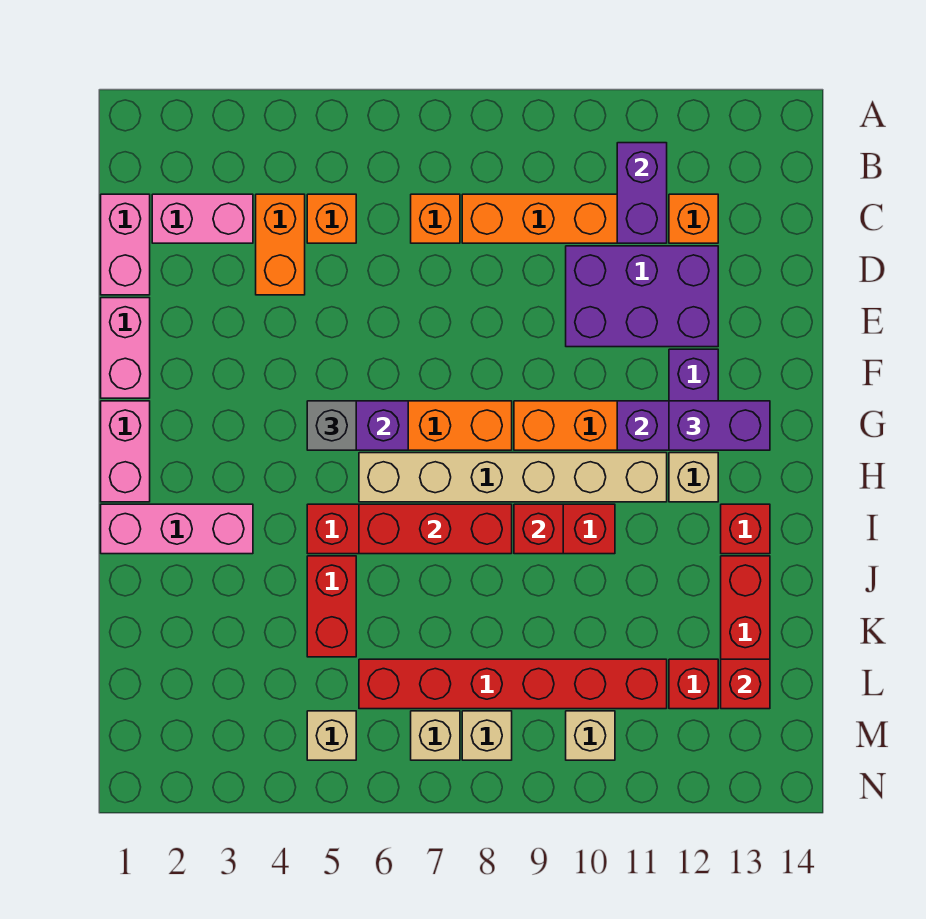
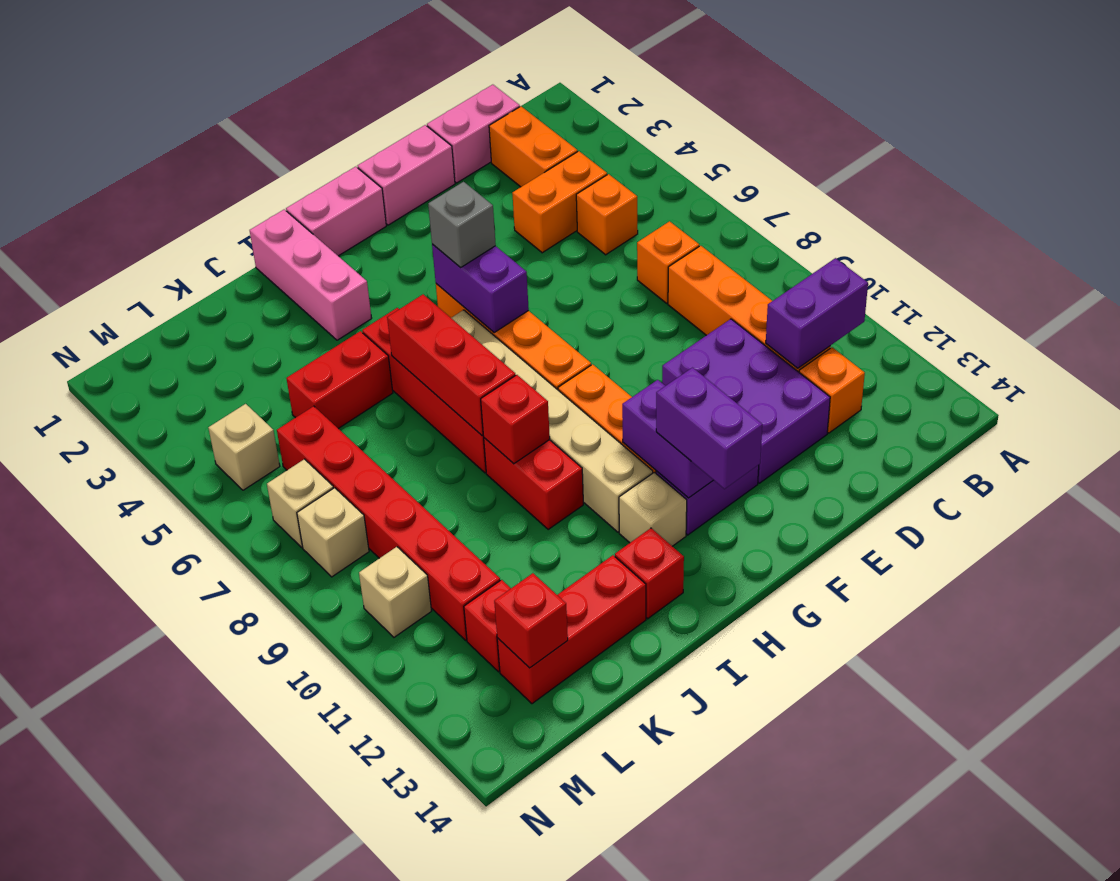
pink brick C2:C3 level 1 -> orange brick C2:C3 level 1

